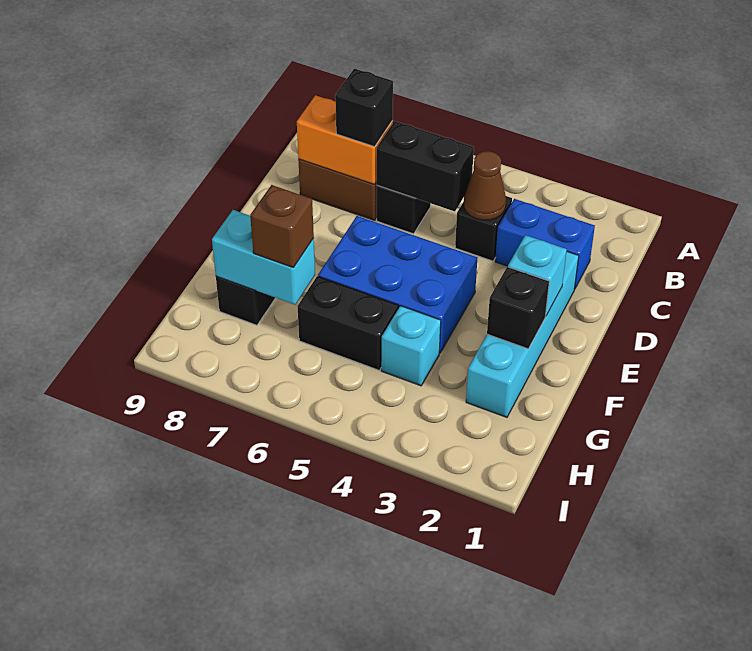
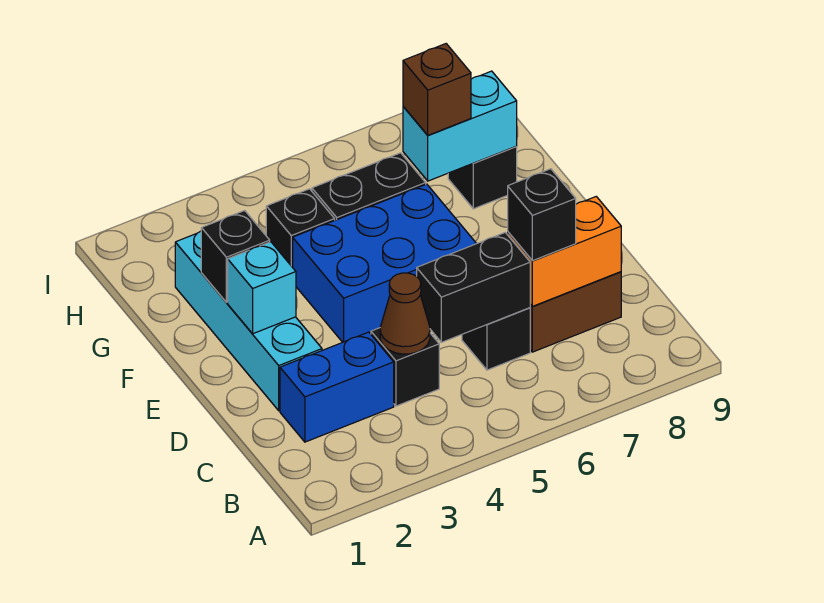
cyan brick G4 level 1 -> black brick G4 level 1

